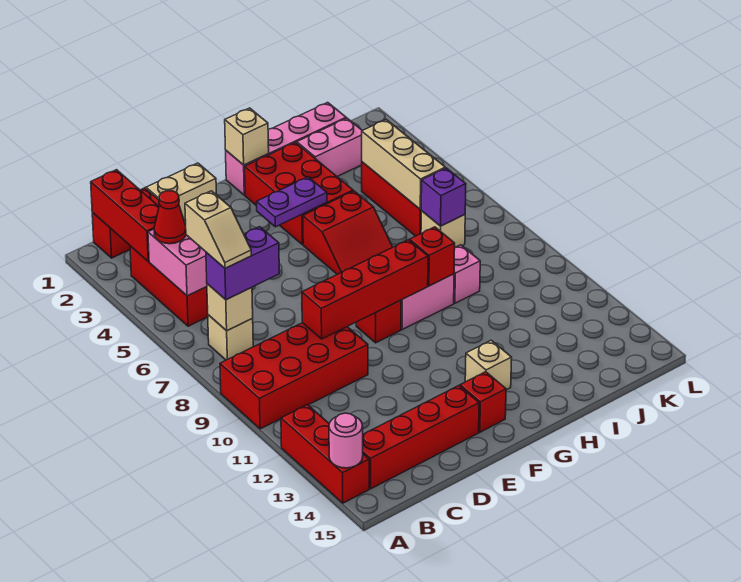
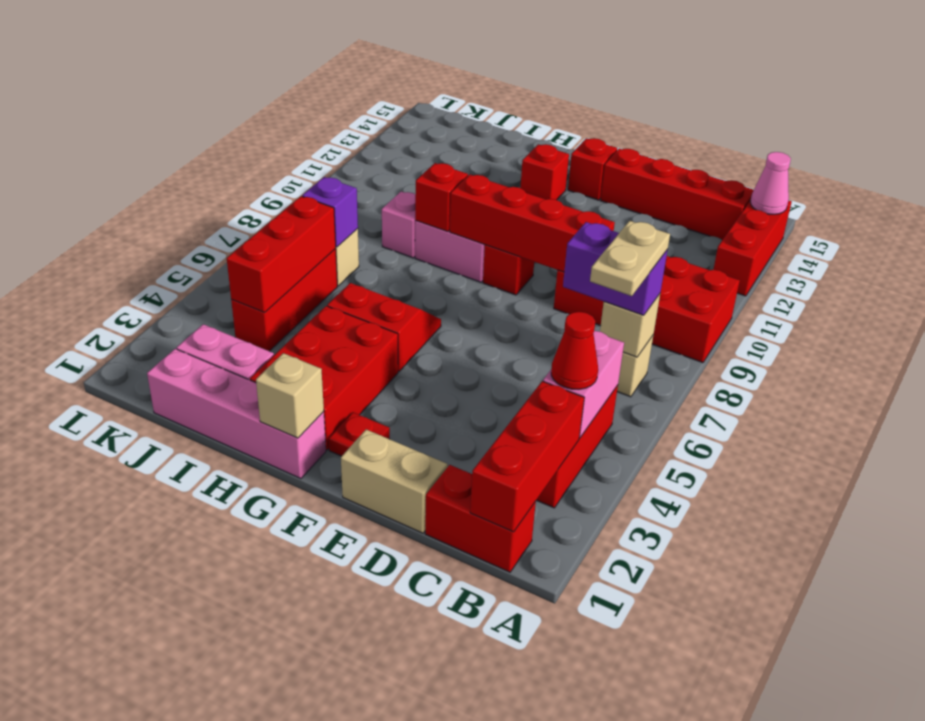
pink round brick A14 level 2 -> pink cone A14 level 2
tan slope B6:B7 level 4 top 6 -> tan plate B6:B7 level 4
none -> red plate F2 level 1
purple plate F4:G4 level 2 -> none
tan brick G13 level 1 -> red brick G13 level 1
tan brick J4:J6 level 2 -> red brick J4:J6 level 2

